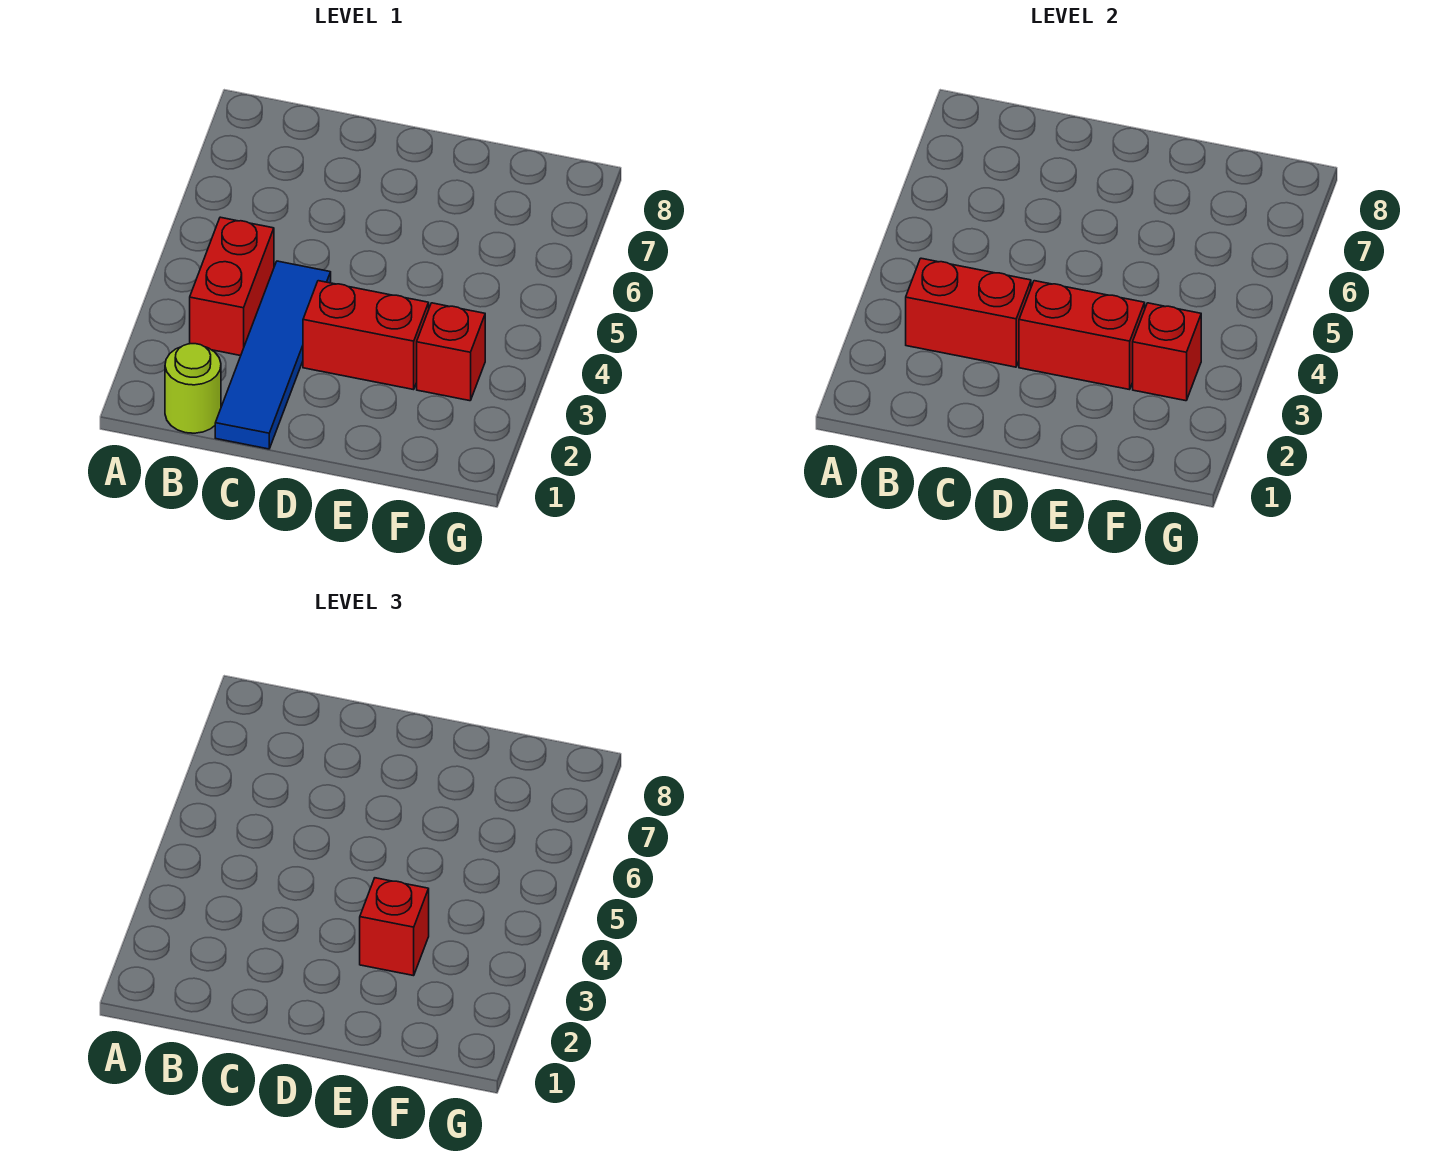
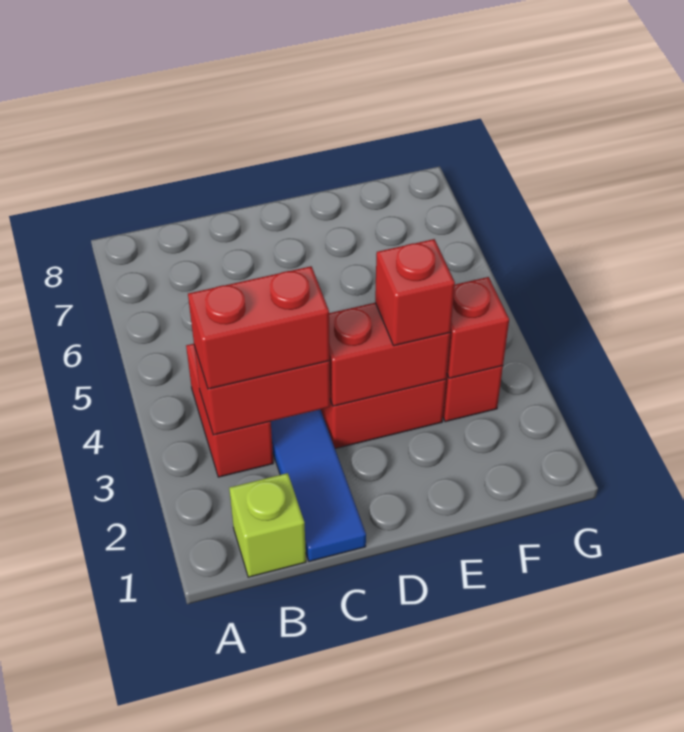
lime round brick B1 level 1 -> lime brick B1 level 1
none -> red brick B3:C3 level 3

